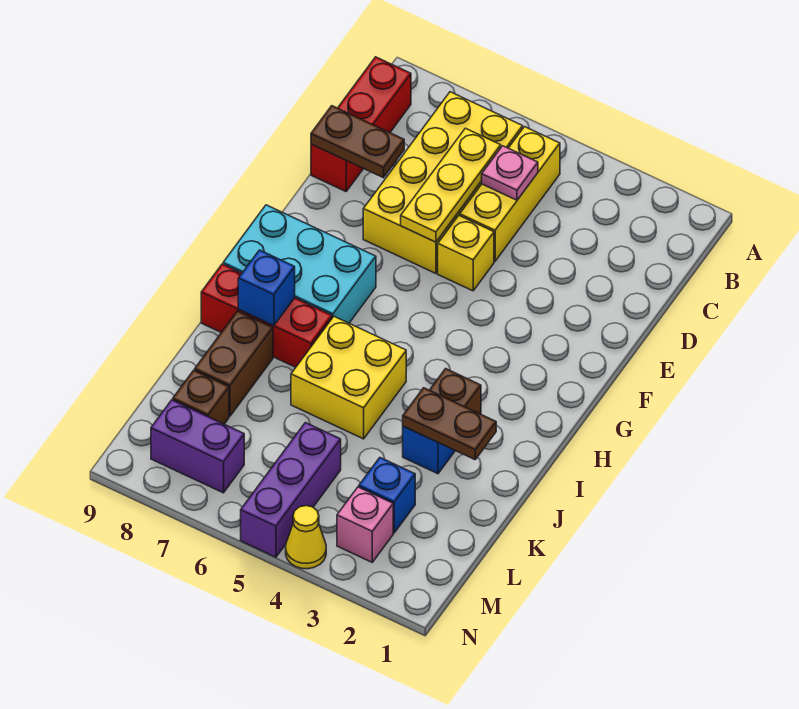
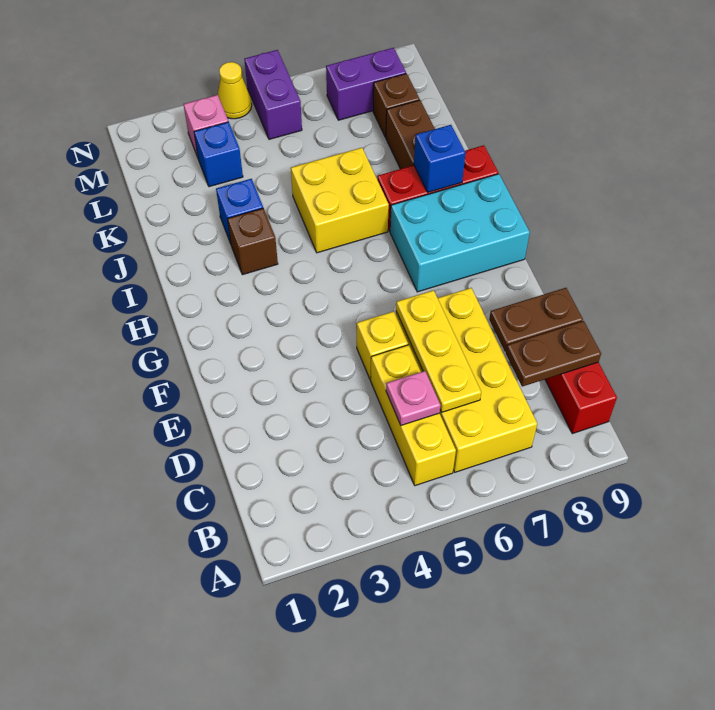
brown plate J2:J3 level 2 -> brown plate C8:C9 level 2
purple brick L5:N5 level 1 -> purple brick M5:N5 level 1

